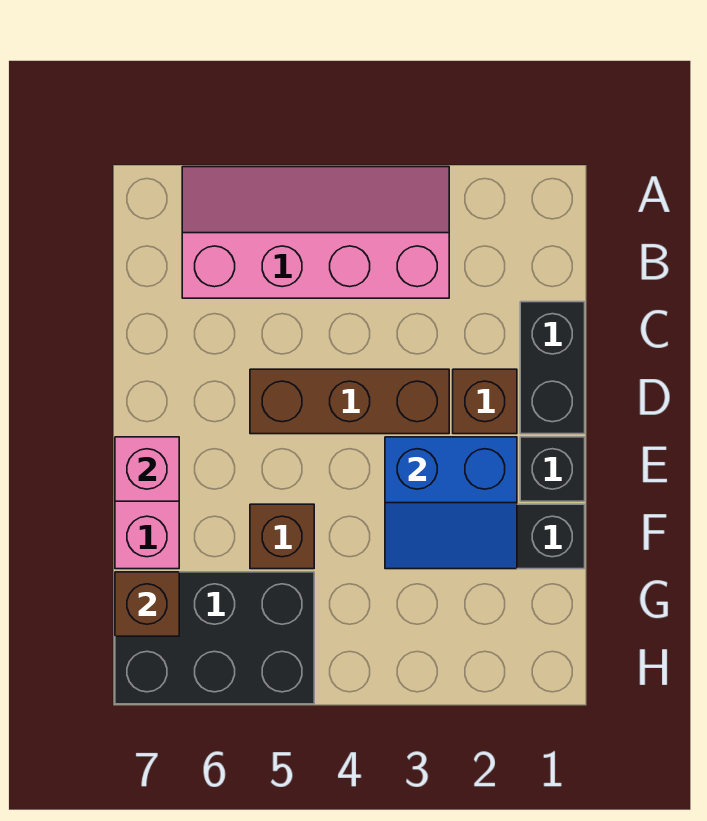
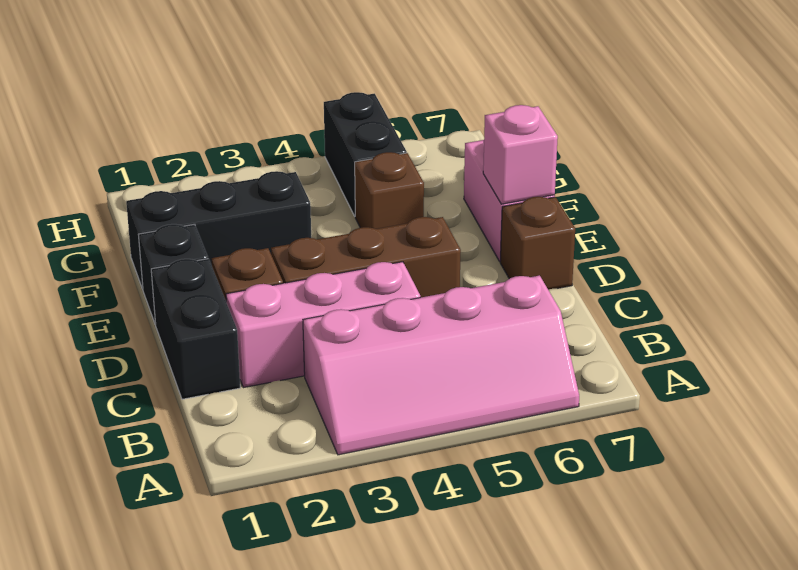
none -> pink brick C2:C4 level 1
blue slope E2:F3 level 2 top E -> none
black brick G5:H7 level 1 -> black brick G5:H5 level 1
brown brick G7 level 2 -> brown brick D7 level 1

